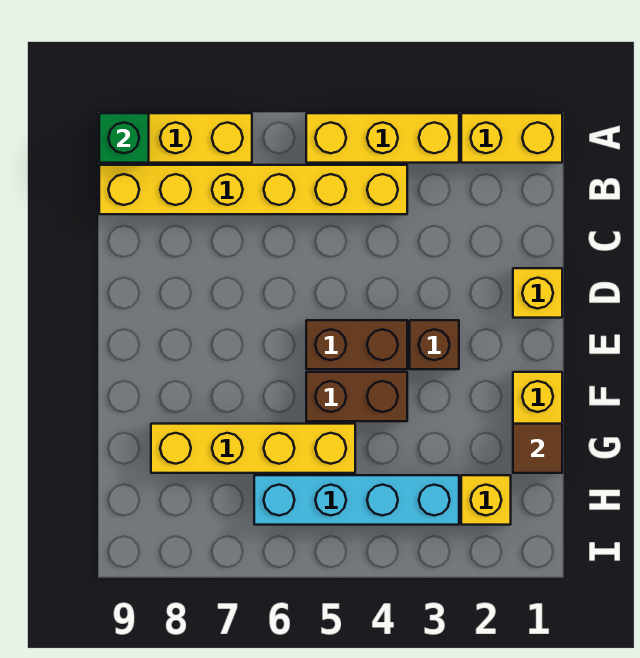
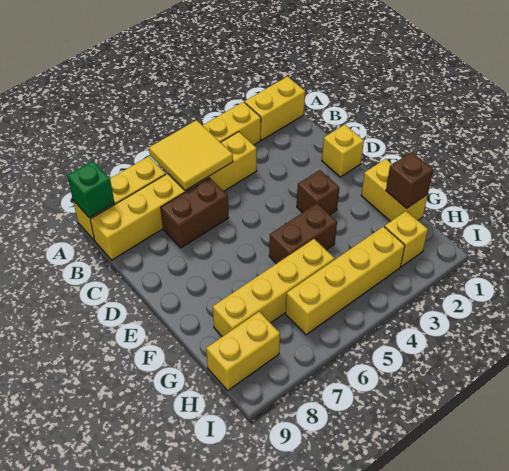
none -> yellow tile A5:B6 level 2
brown brick E4:E5 level 1 -> brown brick C6:C7 level 1
brown tile G1 level 2 -> brown brick G1 level 2
cyan brick H3:H6 level 1 -> yellow brick H3:H6 level 1
none -> yellow brick H8:H9 level 1

